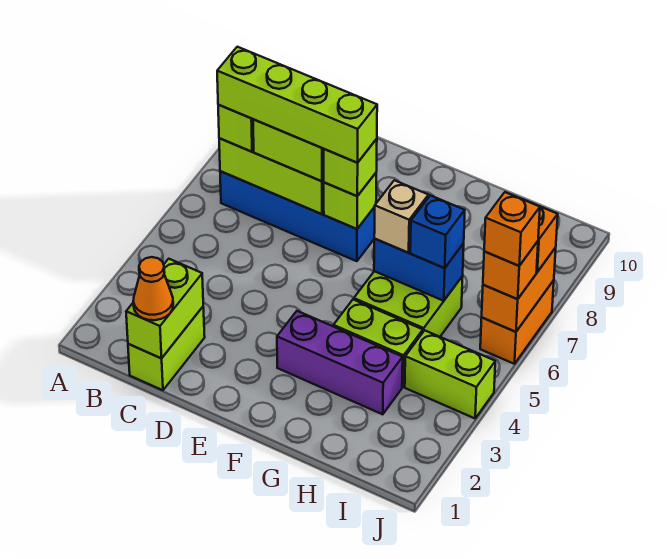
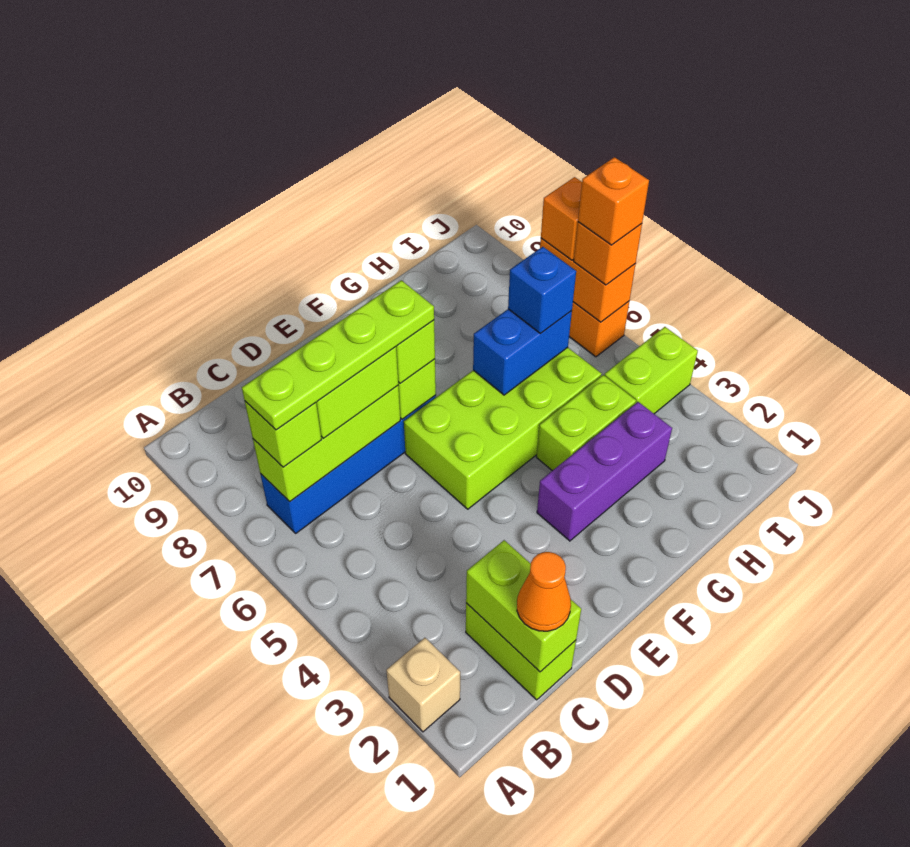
lime brick B7:E7 level 4 -> lime plate B7:E7 level 4
lime brick G5:H6 level 1 -> lime brick E5:H6 level 1
tan brick G6 level 3 -> tan brick A2 level 1

